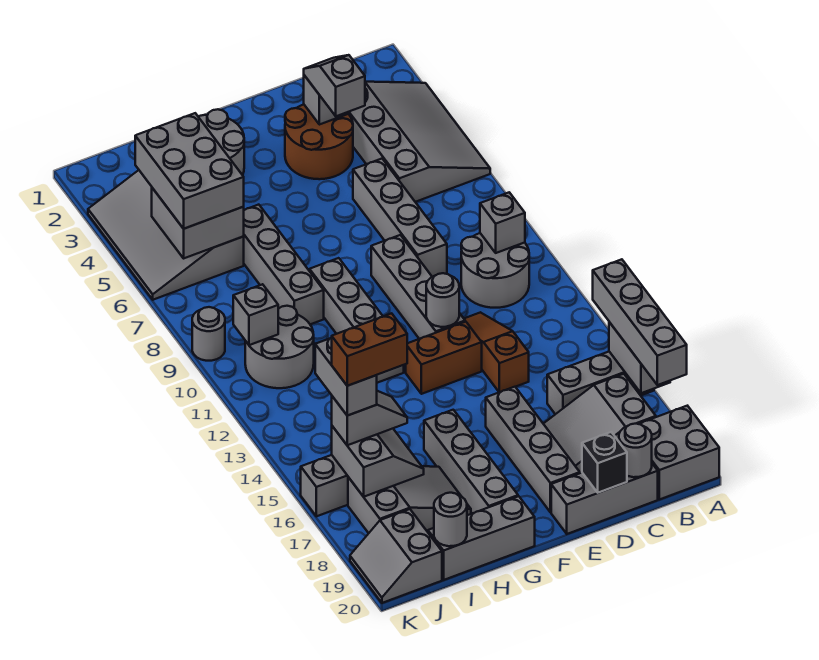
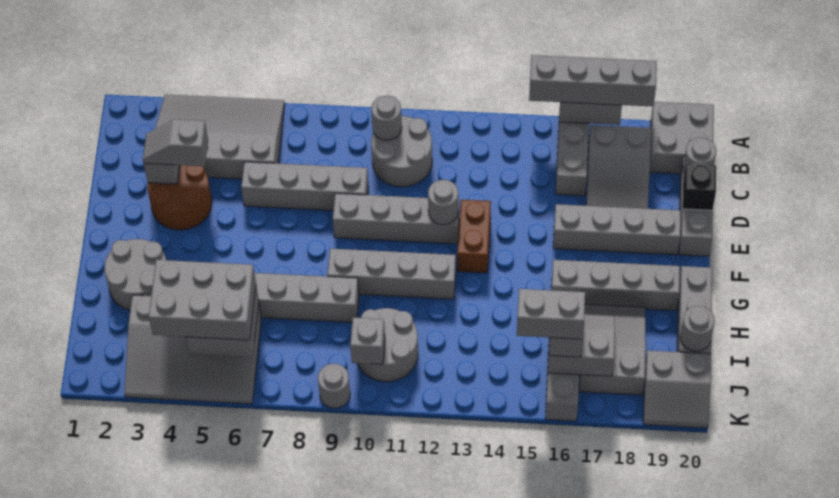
grey brick B10 level 2 -> grey round brick B10 level 2
brown slope D12:D14 level 1 top 14 -> none
brown brick I16:J16 level 5 -> none

